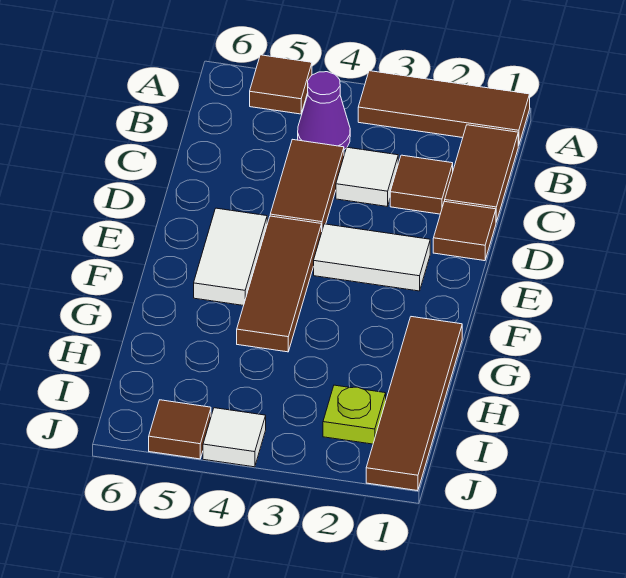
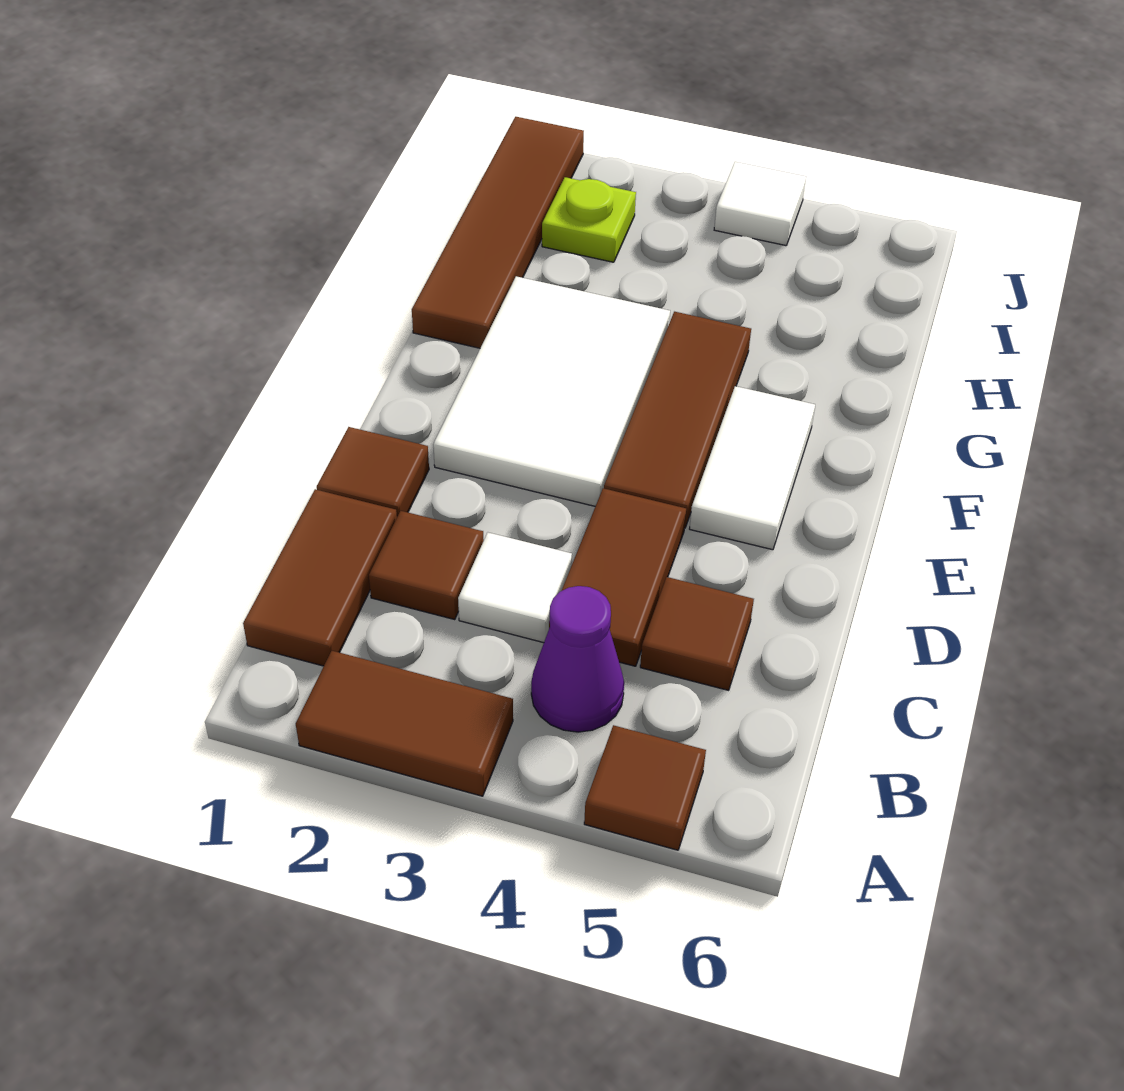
brown tile A1:A3 level 1 -> brown tile A2:A3 level 1
white tile E2:E3 level 1 -> white tile E2:G3 level 1
brown tile J5 level 1 -> brown tile C5 level 1

